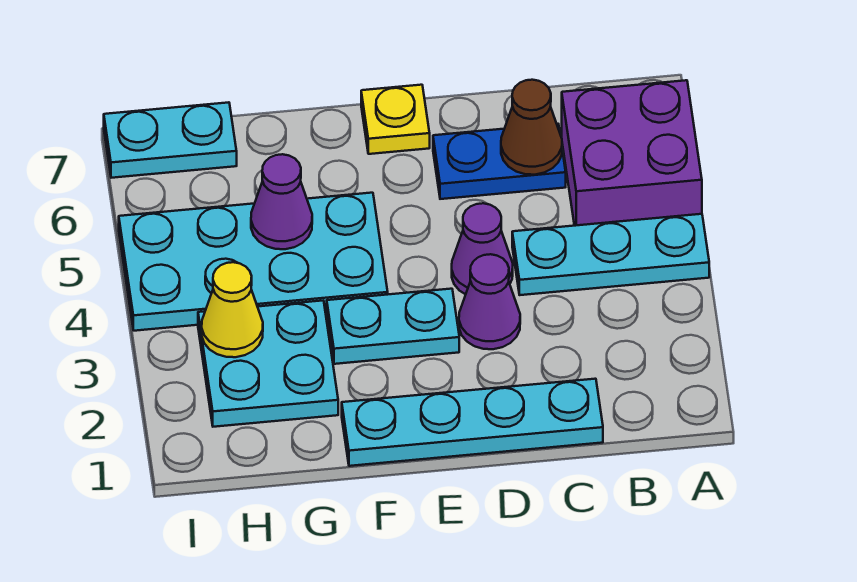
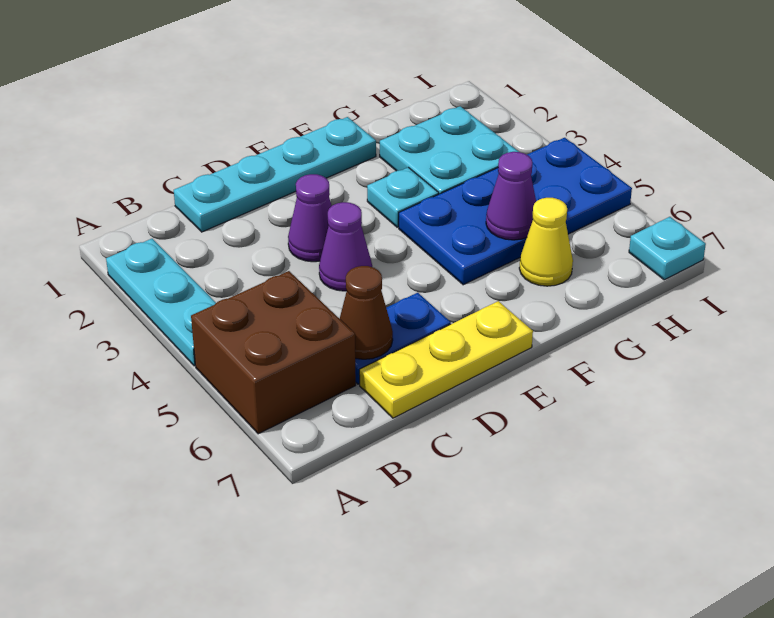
cyan plate A4:C4 level 1 -> cyan plate A2:A4 level 1
purple brick A5:B6 level 1 -> brown brick A5:B6 level 1
cyan plate E3:F3 level 1 -> cyan plate F3 level 1
yellow plate E7 level 1 -> yellow plate C7:E7 level 1
cyan plate F4:I5 level 1 -> blue plate F4:I5 level 1
yellow cone H3 level 2 -> yellow cone G6 level 1
cyan plate H7:I7 level 1 -> cyan plate I7 level 1

